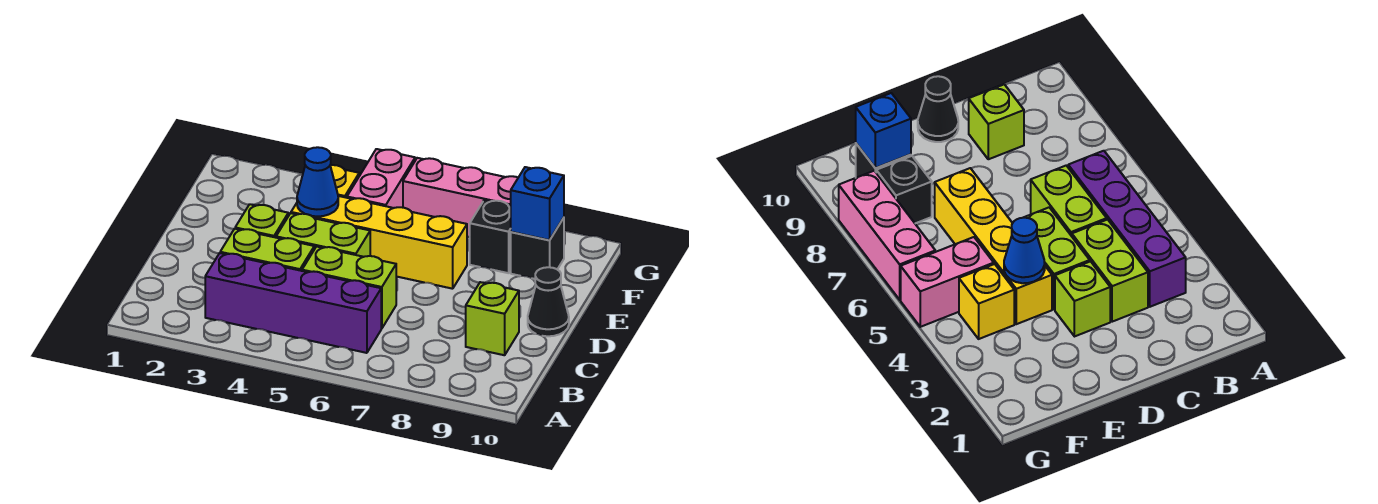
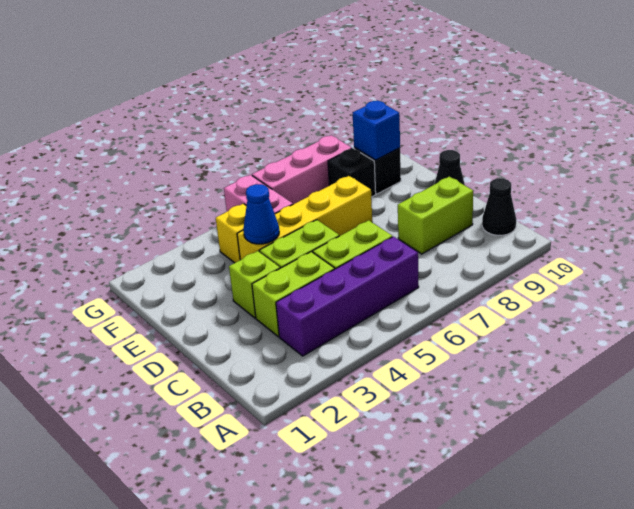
none -> black cone B10 level 1
lime brick C9 level 1 -> lime brick C8:C9 level 1

